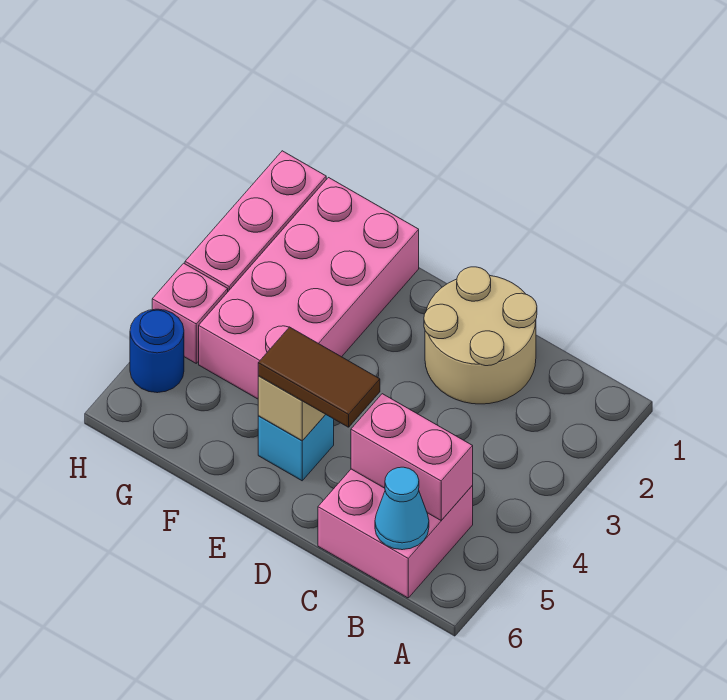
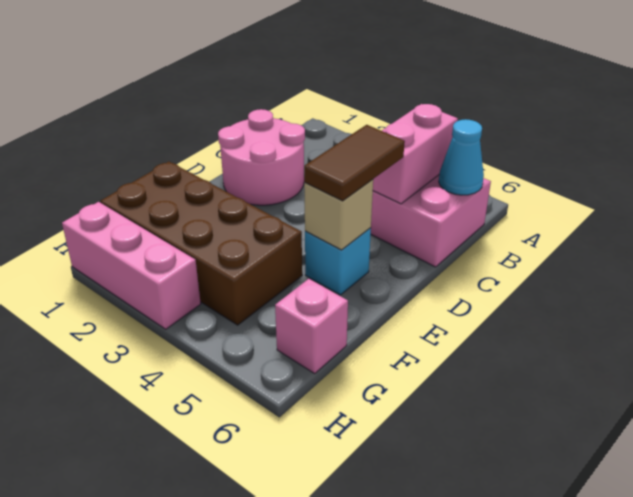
tan round brick C1:D2 level 1 -> pink round brick C1:D2 level 1
pink brick F1:G4 level 1 -> brown brick F1:G4 level 1
pink brick H4 level 1 -> pink brick G6 level 1
blue round brick H5 level 1 -> none

